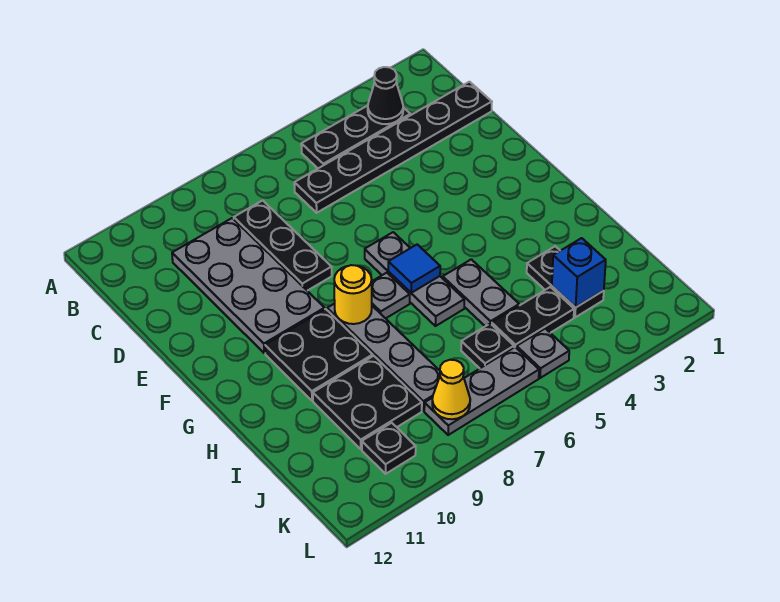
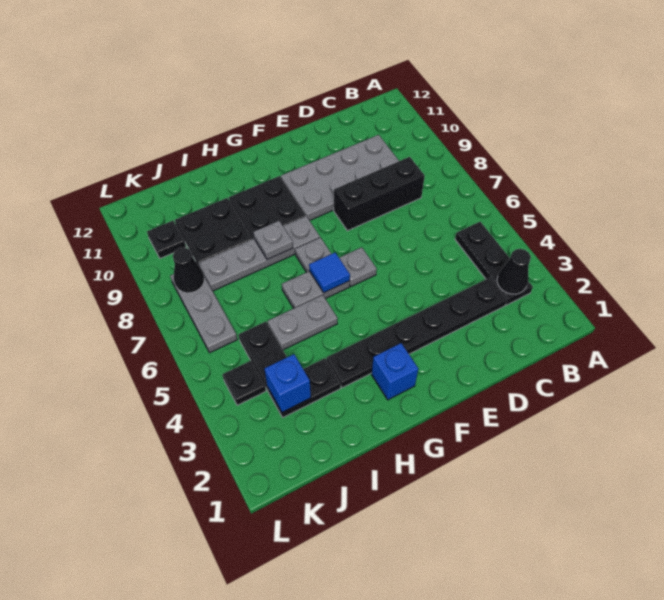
black plate C1:C6 level 1 -> black plate C3:H3 level 1
black plate C8:E8 level 1 -> black brick C8:E8 level 1
none -> blue brick G2 level 1
yellow round brick G8 level 2 -> none
black plate J6 level 1 -> black plate K4 level 1
grey plate K5 level 1 -> grey plate H8 level 2
yellow cone K8 level 2 -> black cone K8 level 2

